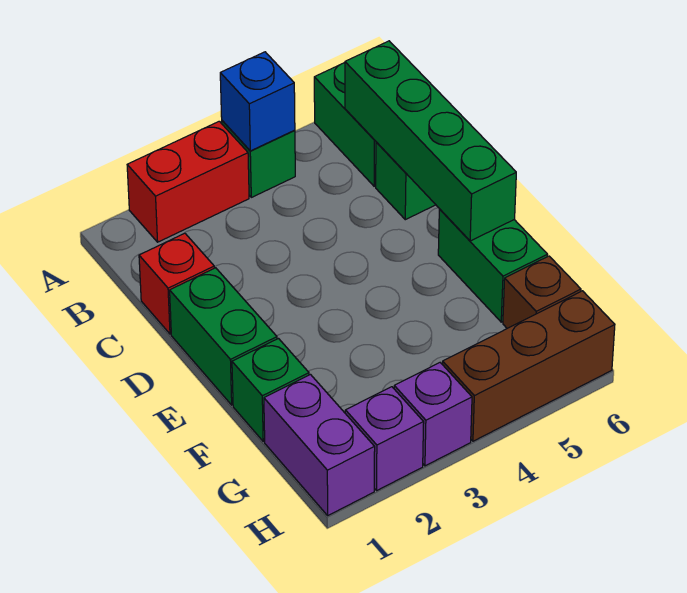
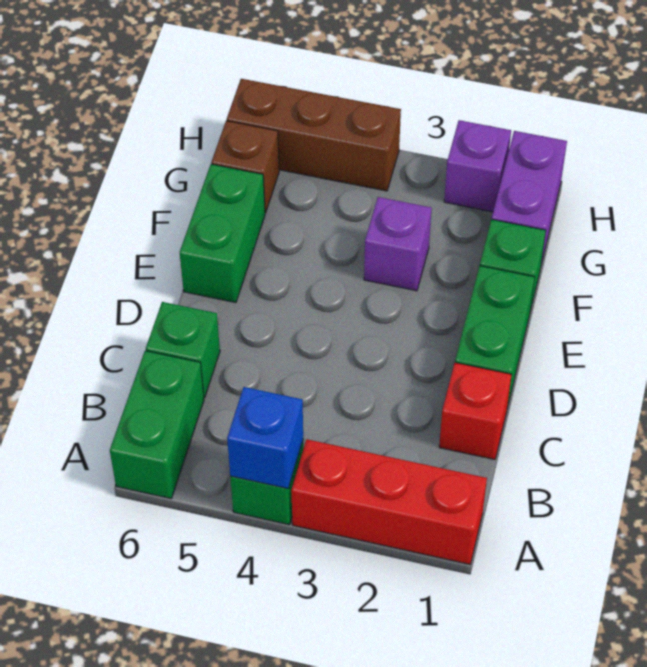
red brick A2:A3 level 1 -> red brick A1:A3 level 1
green brick B6:E6 level 2 -> none
purple brick H3 level 1 -> purple brick F3 level 1

